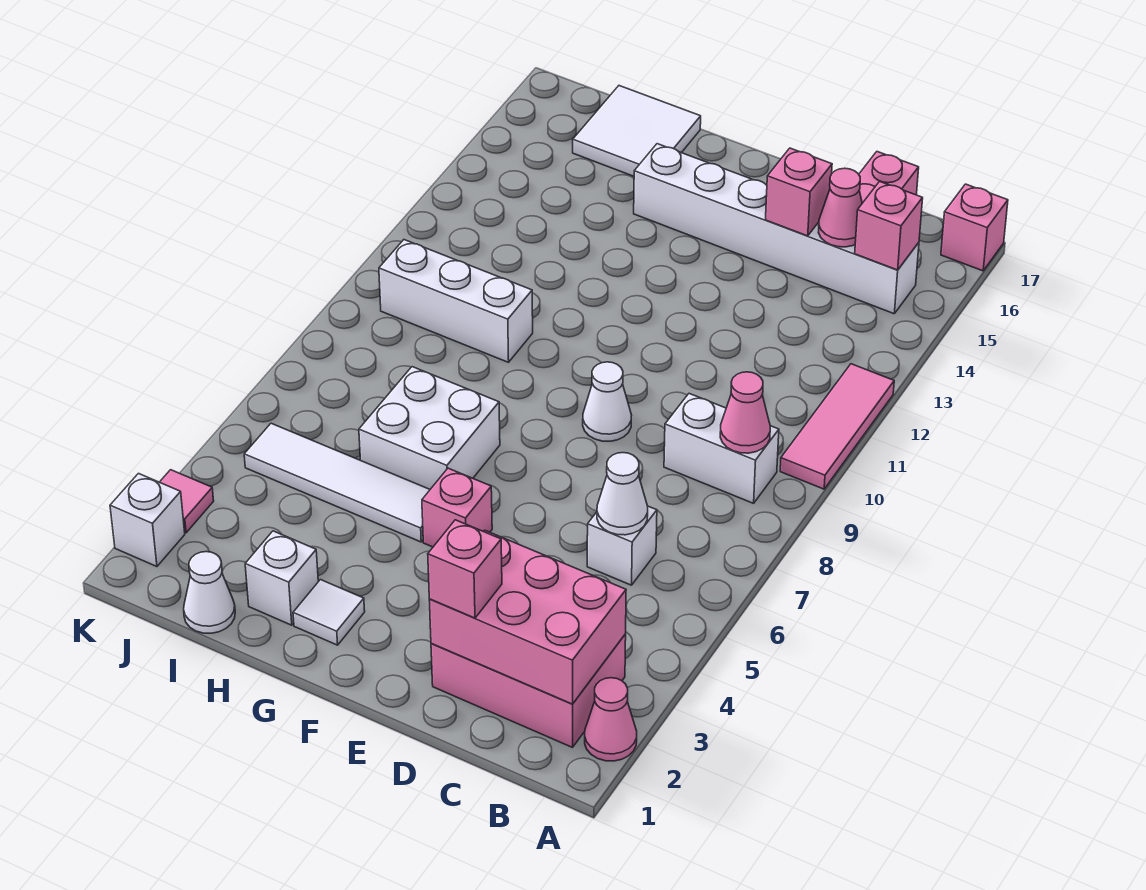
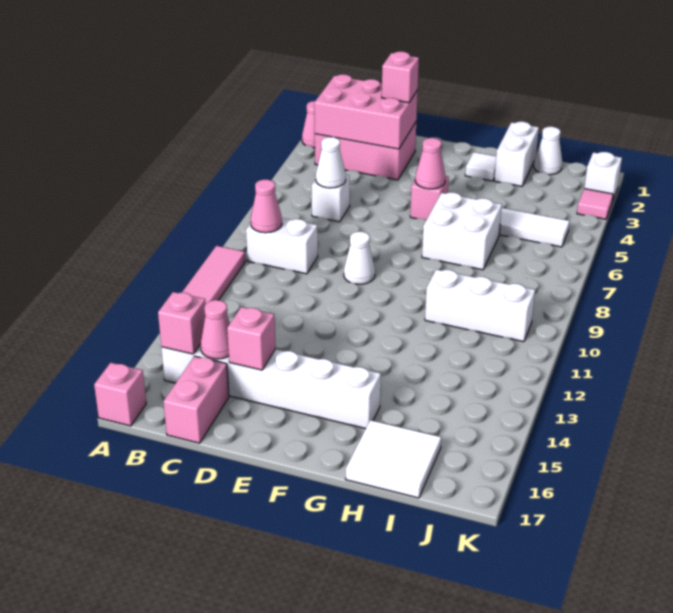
none -> pink cone F5 level 2
white brick H2 level 1 -> white brick H1:H2 level 1

